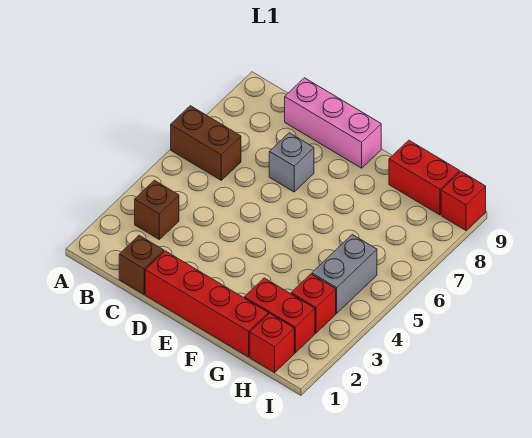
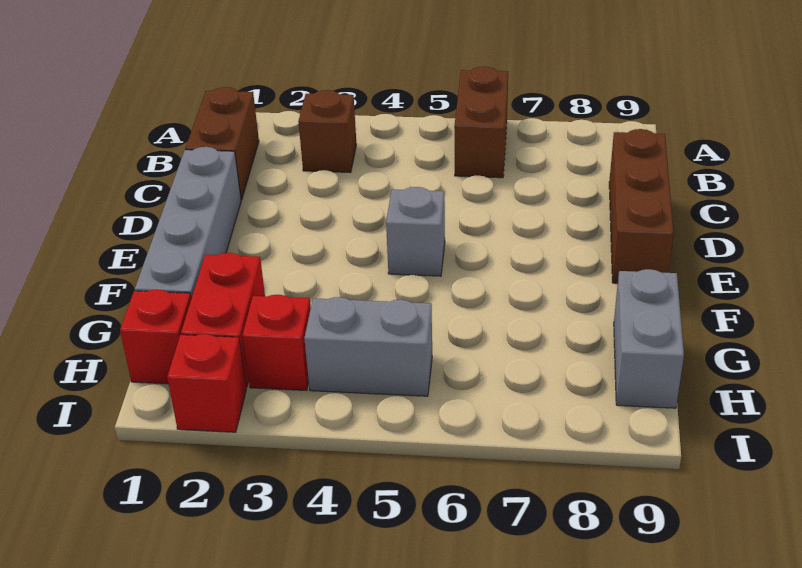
brown brick C1 level 1 -> brown brick B1:C1 level 1
pink brick C9:E9 level 1 -> brown brick C9:E9 level 1
red brick D1:G1 level 1 -> grey brick D1:G1 level 1
grey brick D7 level 1 -> grey brick E5 level 1
red brick G9:H9 level 1 -> grey brick G9:H9 level 1
red brick I9 level 1 -> red brick I2 level 1

